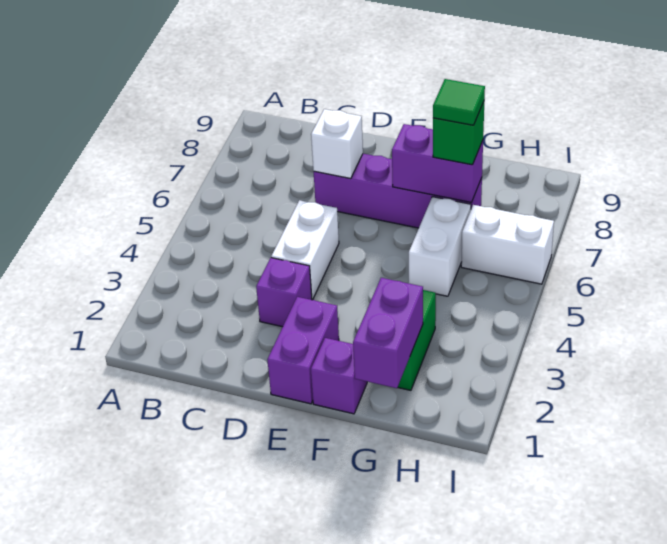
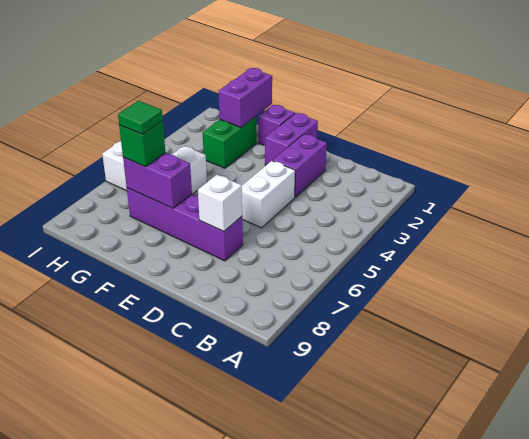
purple brick D3 level 1 -> purple brick D2:D3 level 1

